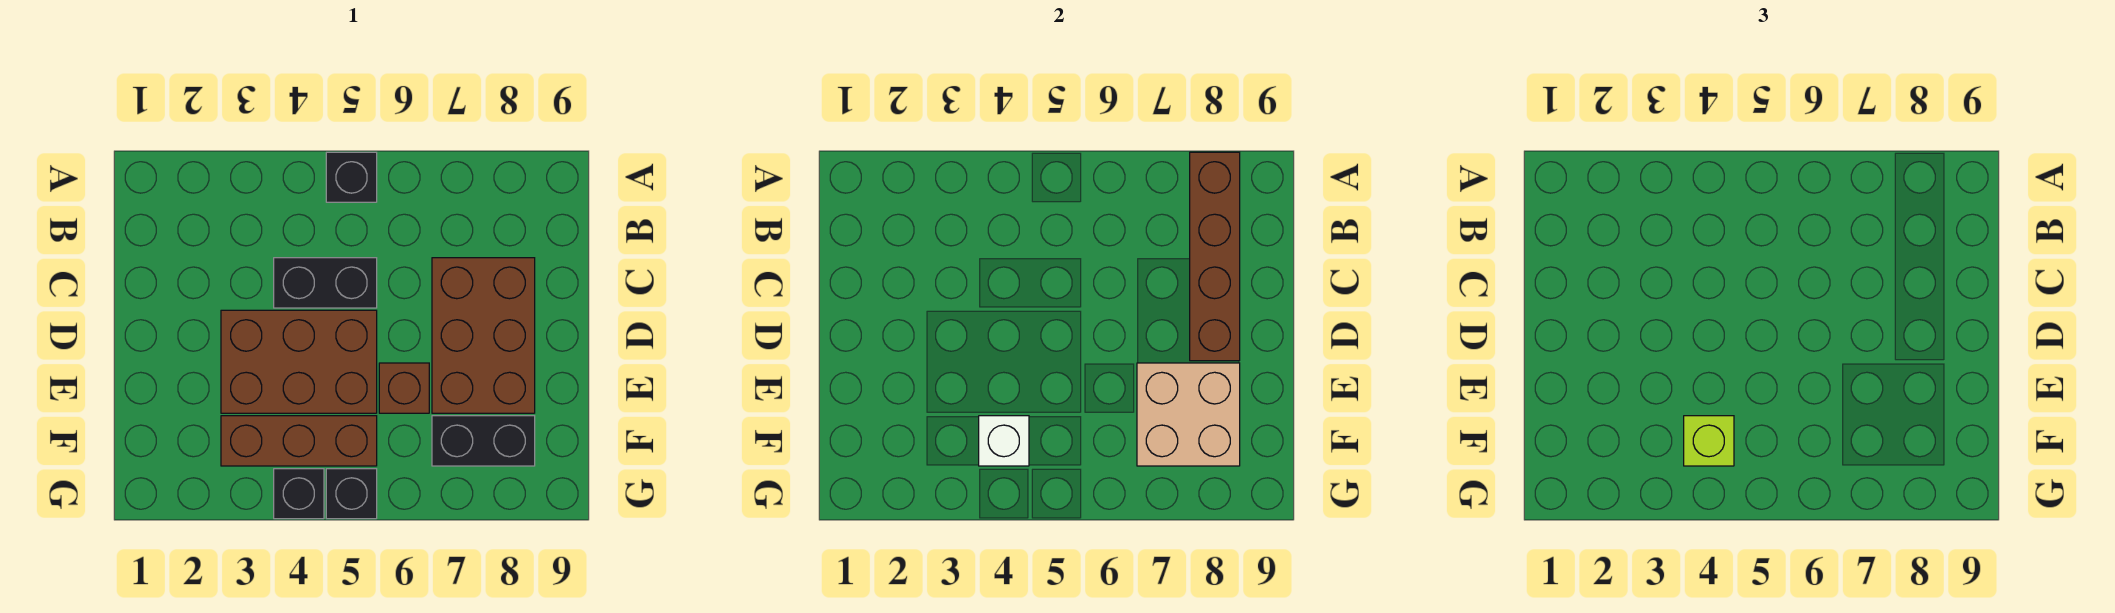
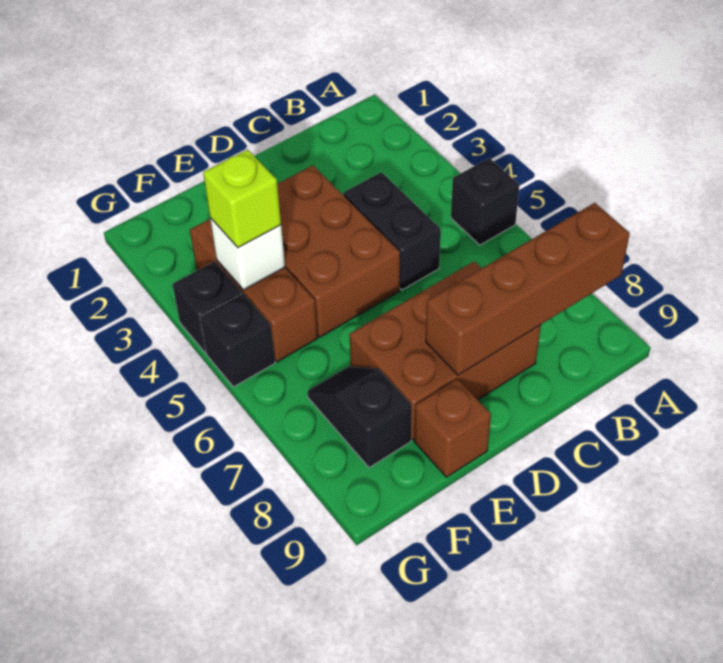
brown brick E6 level 1 -> brown brick E9 level 1
tan brick E7:F8 level 2 -> none
black brick F7:F8 level 1 -> black slope F7:F8 level 1 top 8

